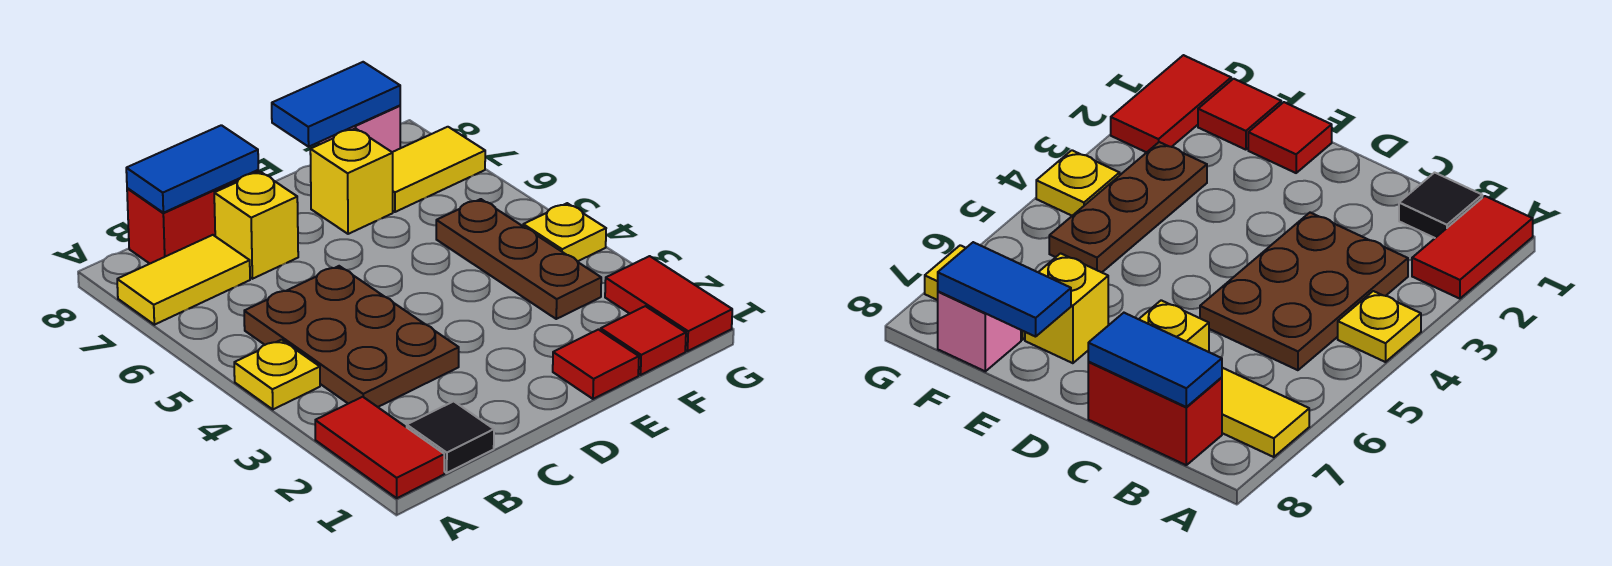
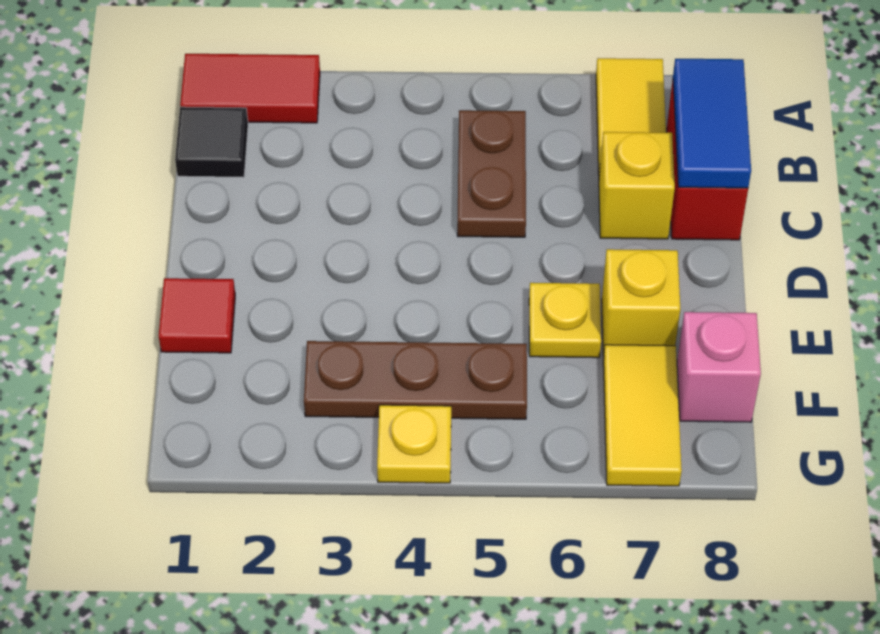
yellow plate A4 level 1 -> yellow plate E6 level 1
brown plate B3:C5 level 1 -> brown plate B5:C5 level 1
blue tile E8:F8 level 2 -> none
red tile F1 level 1 -> none
red tile G1:G2 level 1 -> none

